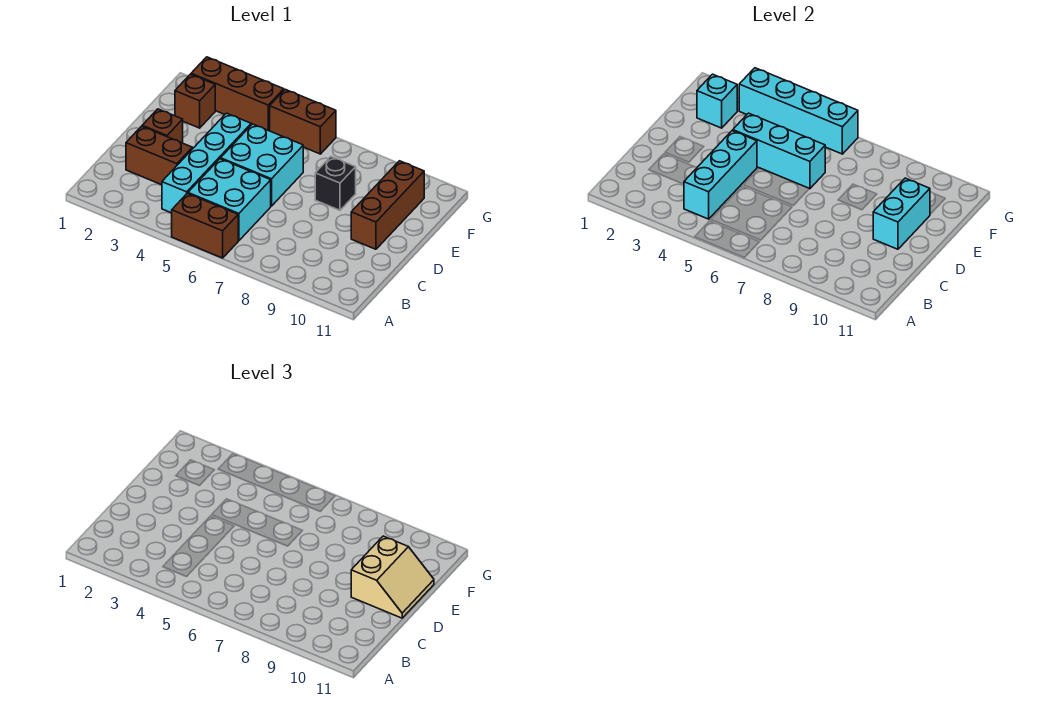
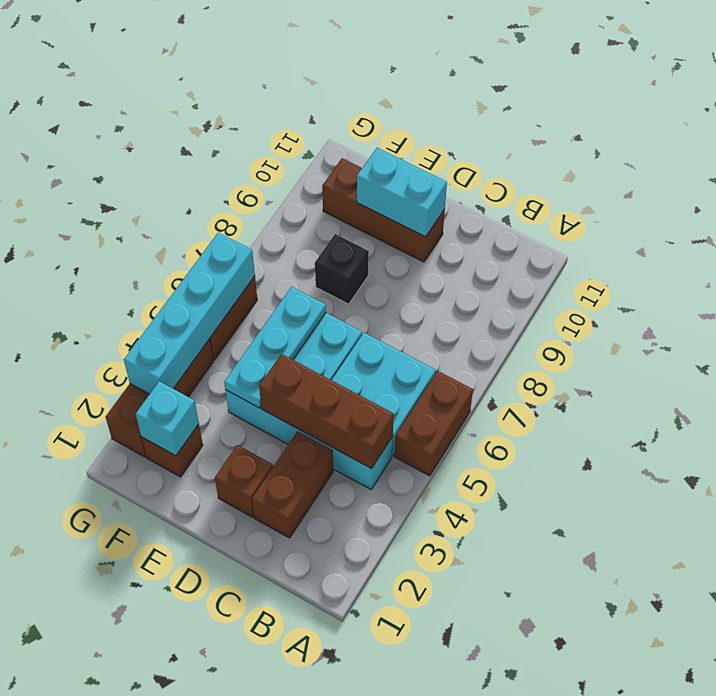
cyan brick B4:D4 level 2 -> brown brick B4:D4 level 2
tan slope D10:E11 level 3 top 10 -> none
cyan brick E4:E6 level 2 -> cyan plate E4:E6 level 2

